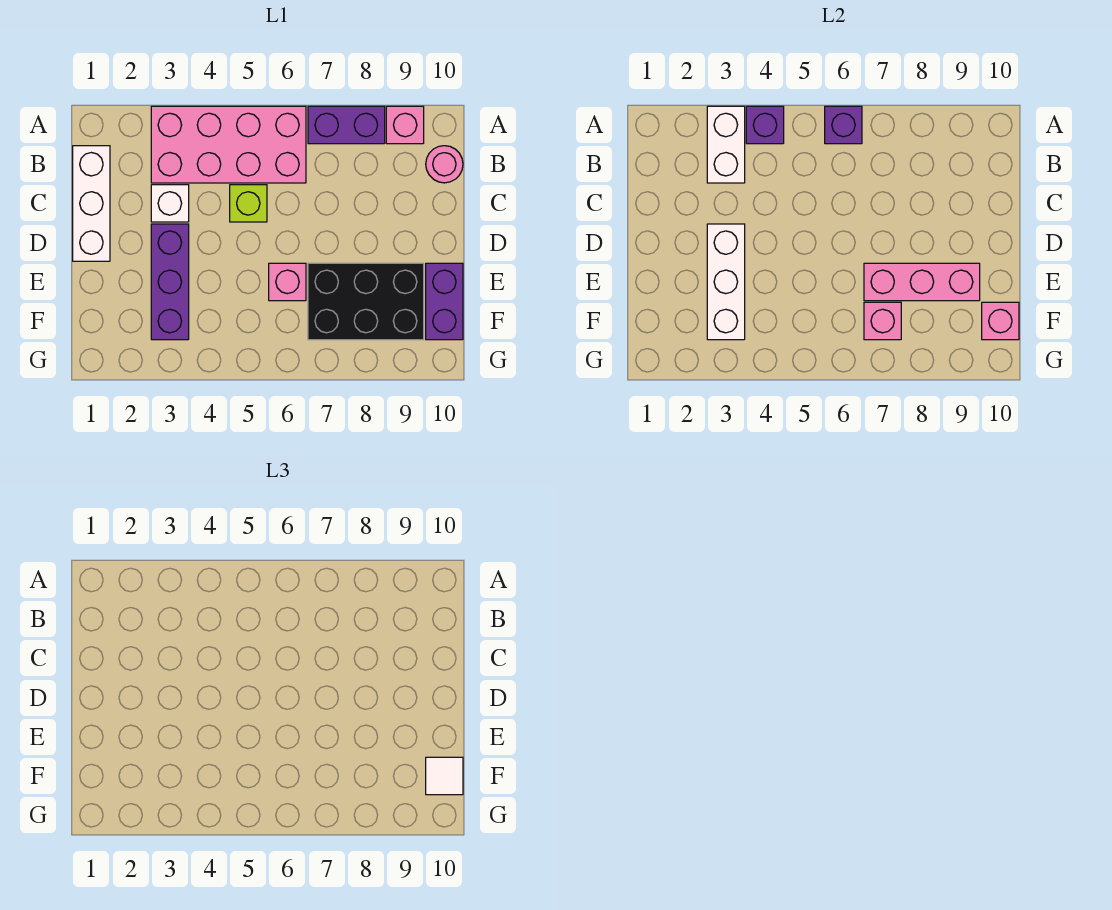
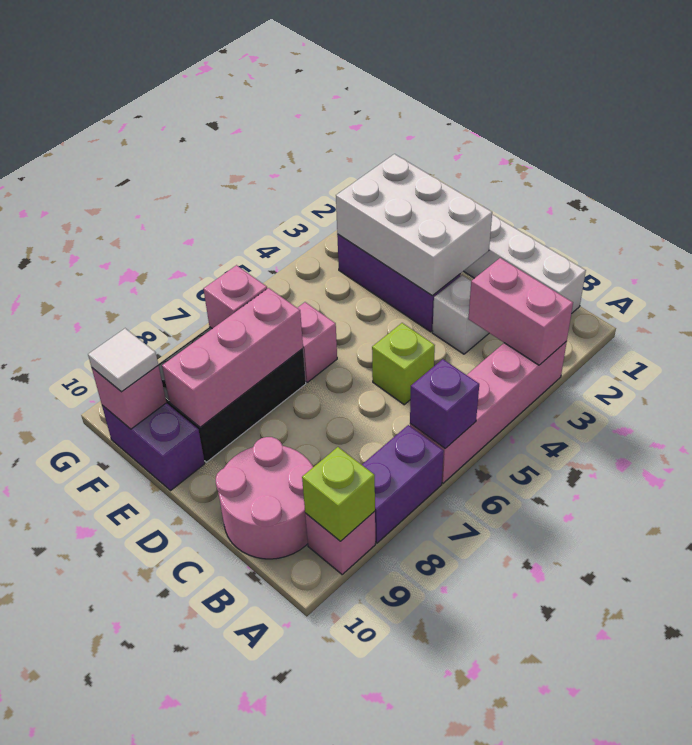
pink brick A3:B6 level 1 -> pink brick A3:A6 level 1
white brick A3:B3 level 2 -> pink brick A3:B3 level 2
purple brick A4 level 2 -> none
none -> lime brick A9 level 2
pink round brick B10 level 1 -> pink round brick B9:C10 level 1
white brick D3:F3 level 2 -> white brick D2:F3 level 2

